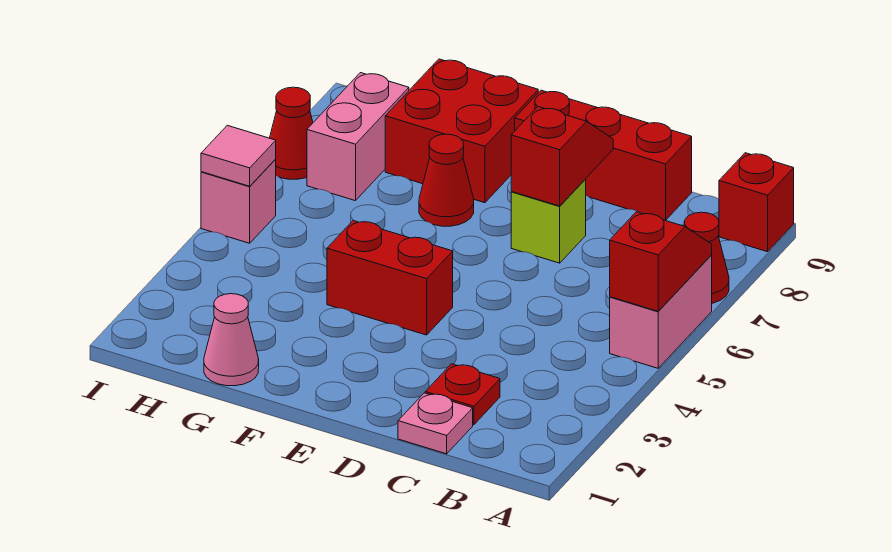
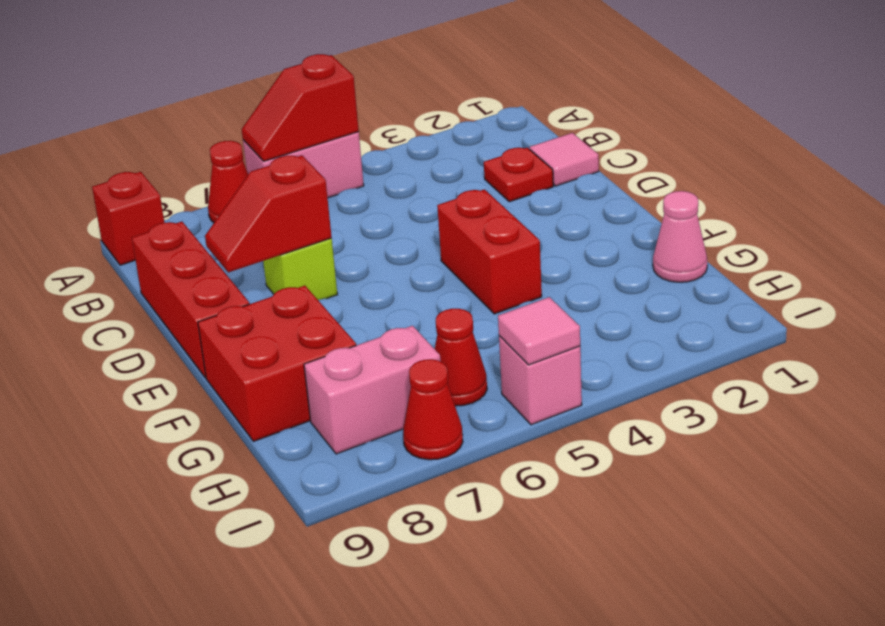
pink plate C1 level 1 -> pink tile C1 level 1
red cone F7 level 1 -> red cone H6 level 1

